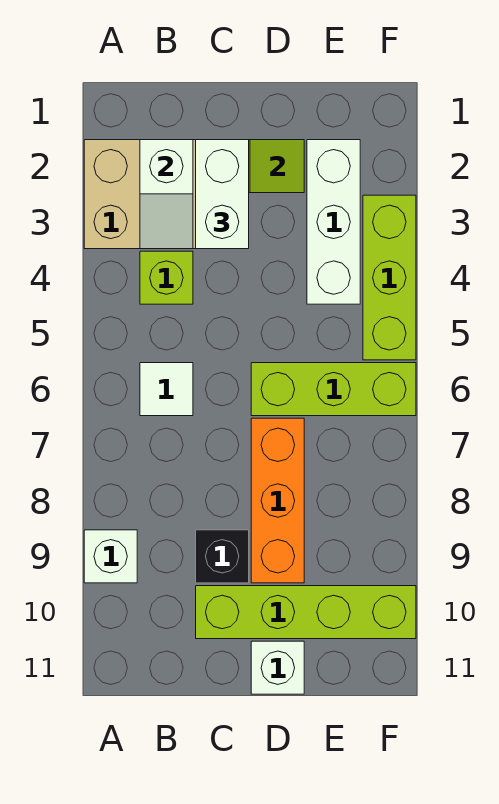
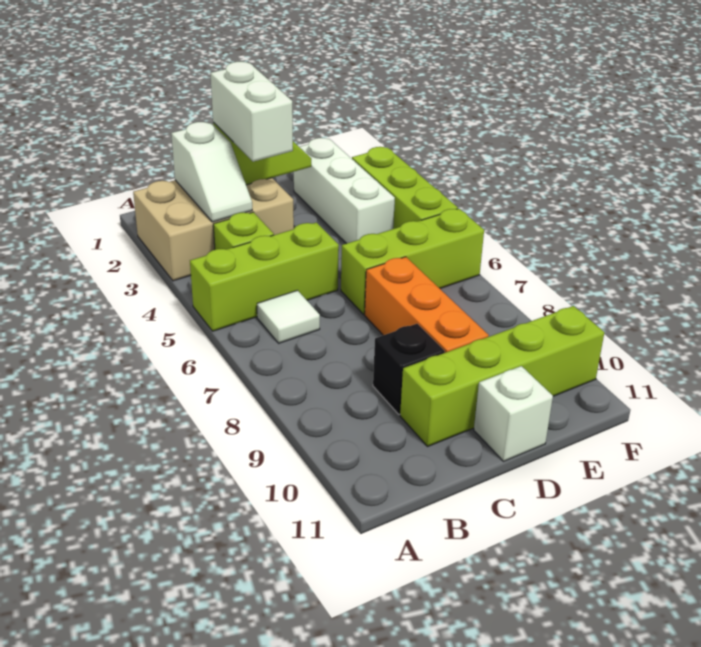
none -> lime brick A5:C5 level 1
white brick A9 level 1 -> none

